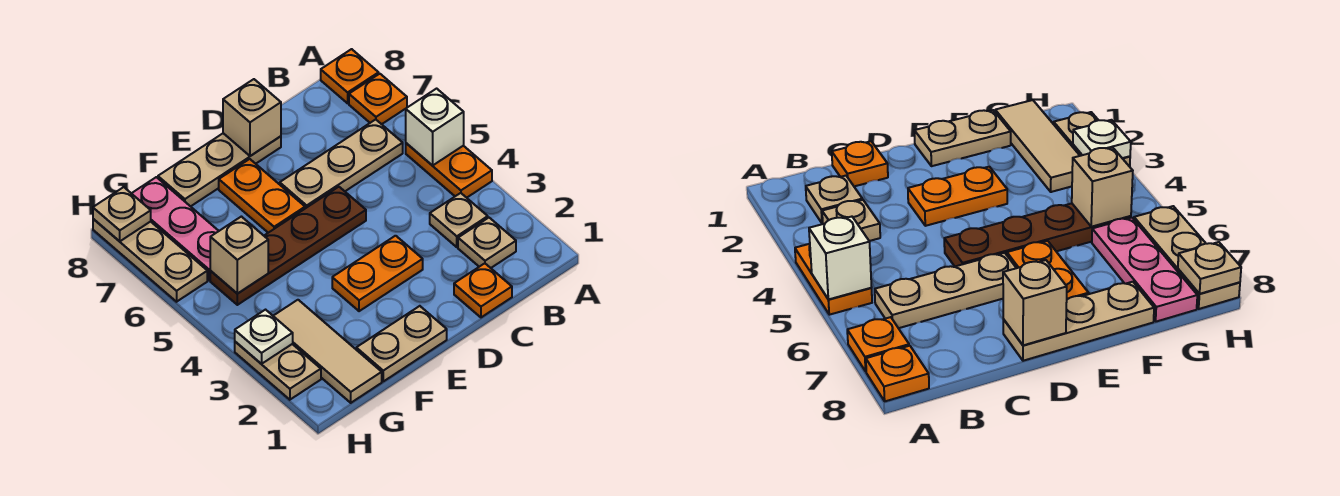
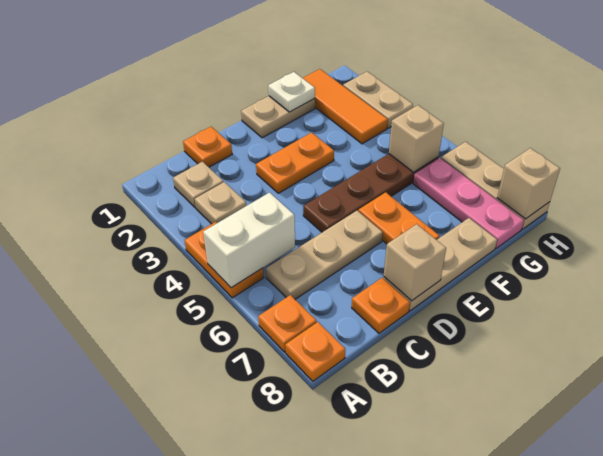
white brick A5 level 2 -> white brick A5:B5 level 2
none -> orange plate C8 level 1
tan tile G1:G3 level 1 -> orange tile G1:G3 level 1
white plate H3 level 2 -> white plate F1 level 2
tan plate H8 level 2 -> tan brick H8 level 2

